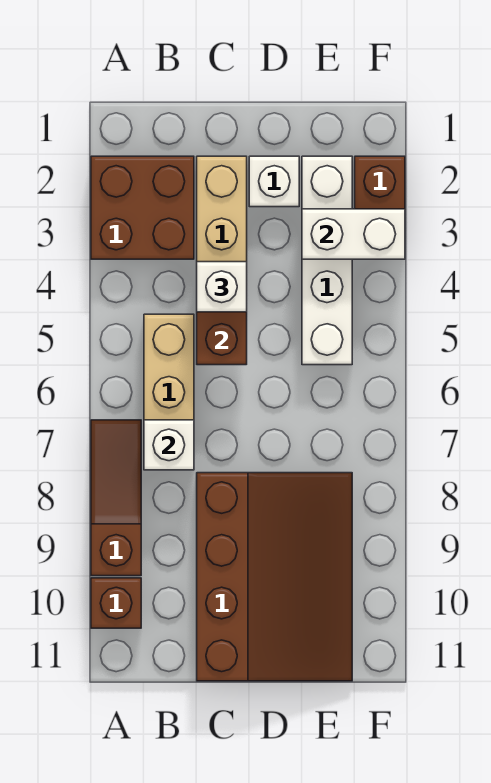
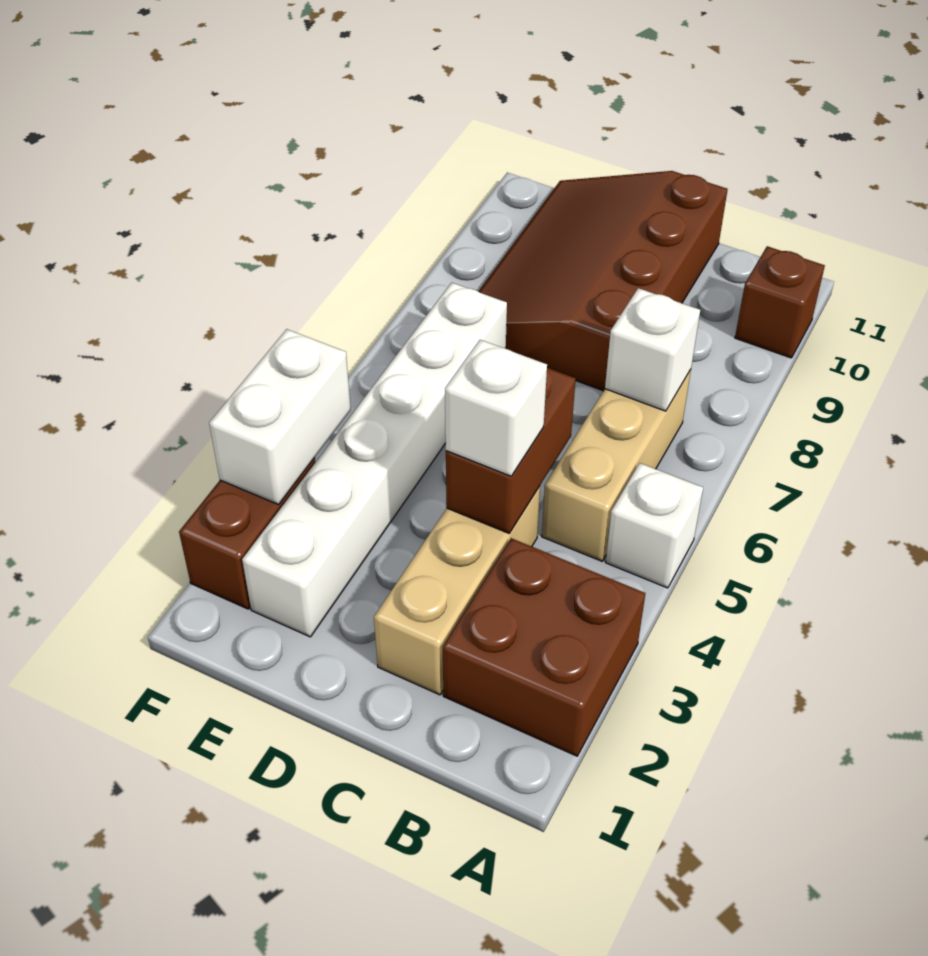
brown slope A7:A9 level 1 top 9 -> none
white brick D2 level 1 -> white brick A5 level 1
white brick E2:E5 level 1 -> white brick E2:E7 level 1
white brick E3:F3 level 2 -> white brick F3:F4 level 2

